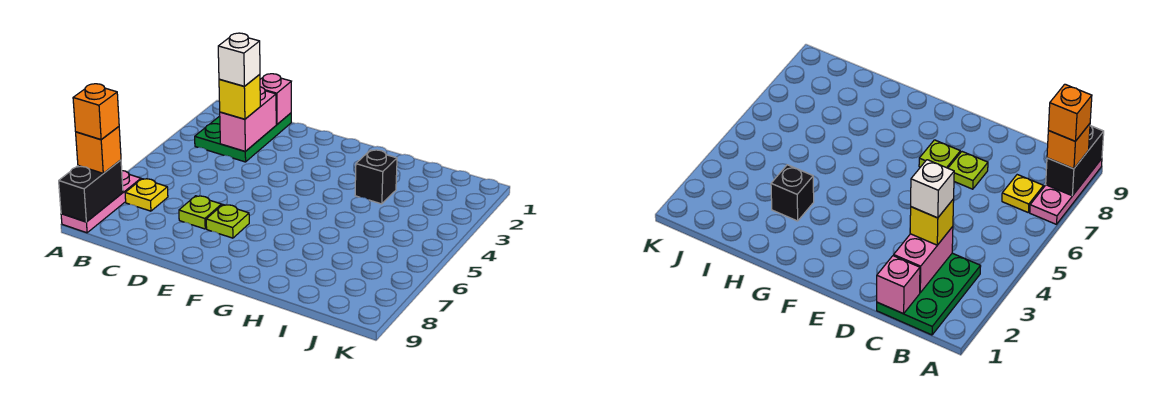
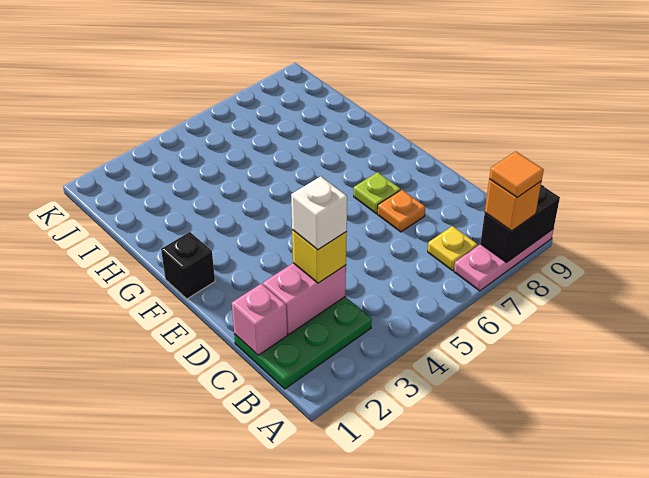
orange brick A8 level 4 -> orange tile A8 level 4
lime plate D7 level 1 -> orange plate D7 level 1
black brick H3 level 1 -> black brick F1 level 1

